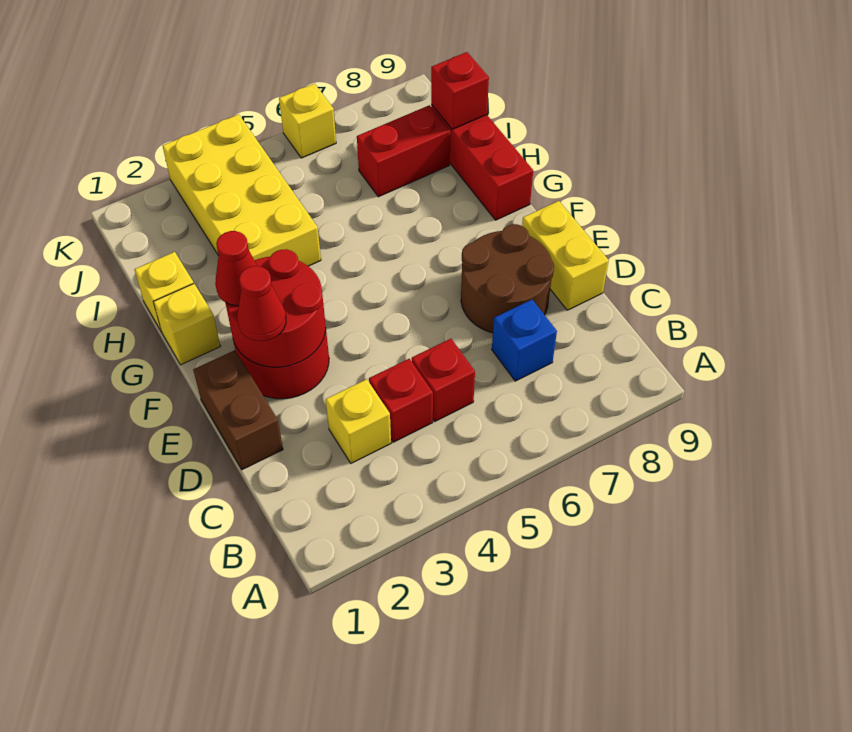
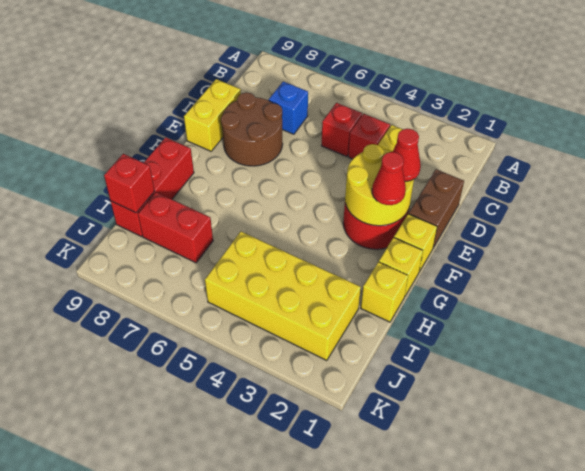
red round brick E2:F3 level 2 -> yellow round brick E2:F3 level 2
yellow brick H3:K4 level 1 -> yellow brick I2:J5 level 1
yellow brick K6 level 1 -> yellow brick F1 level 1

